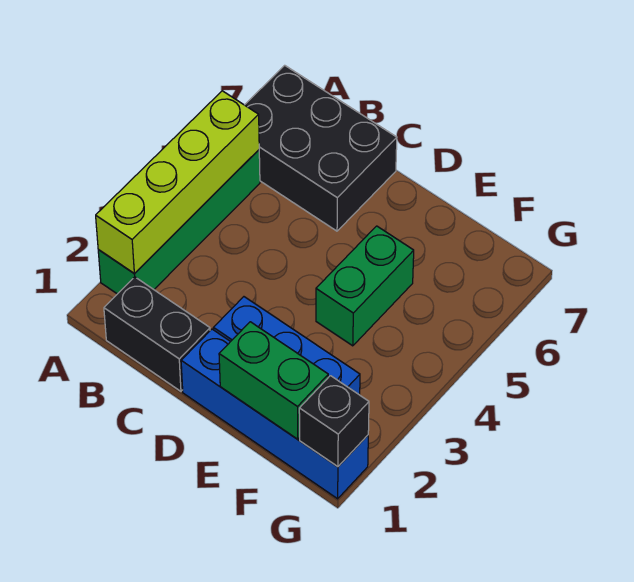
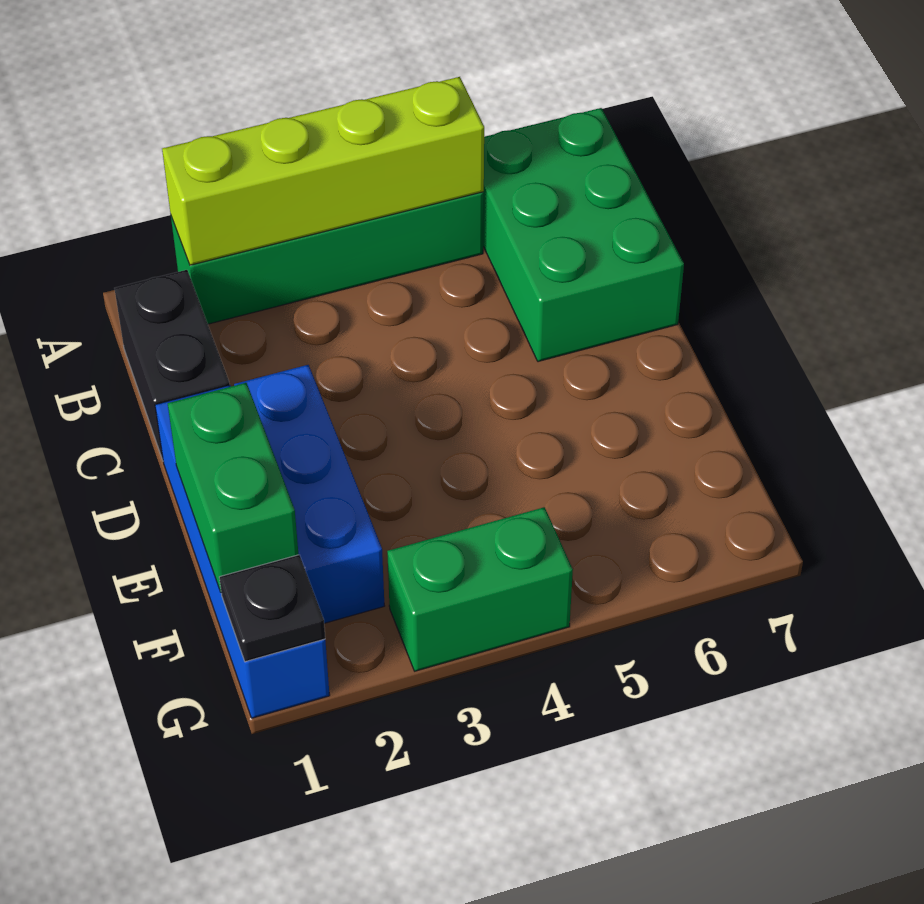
black brick A6:C7 level 1 -> green brick A6:C7 level 1
green brick E4:E5 level 1 -> green brick G3:G4 level 1
black brick G1 level 2 -> black plate G1 level 2

